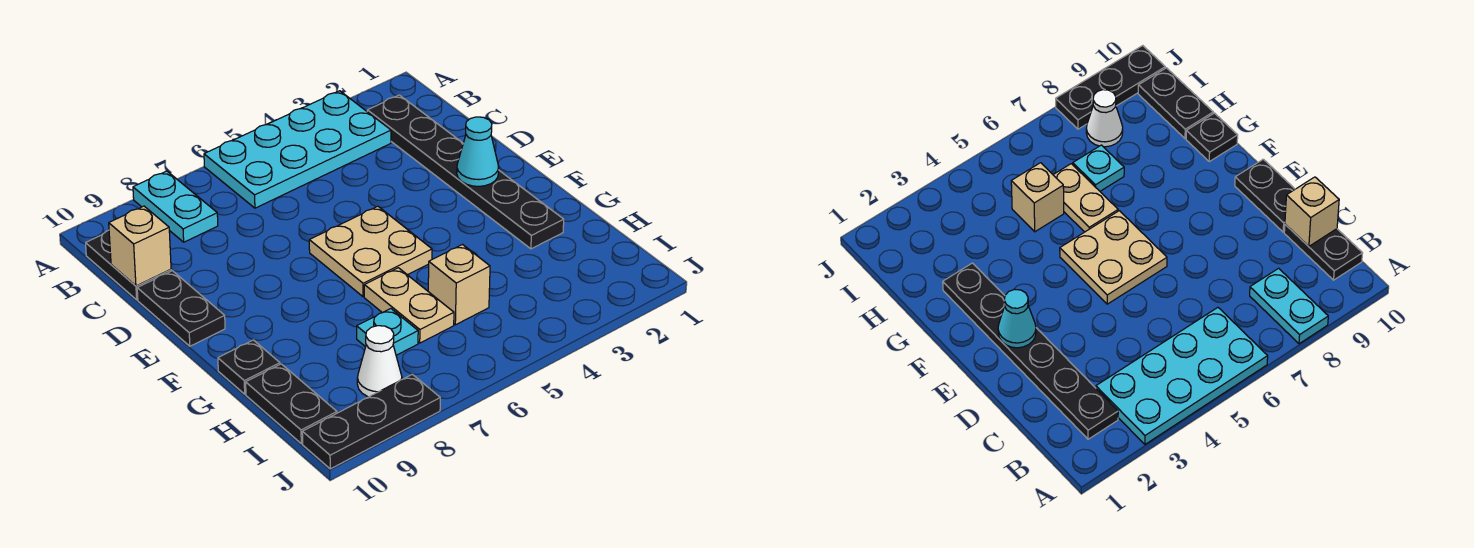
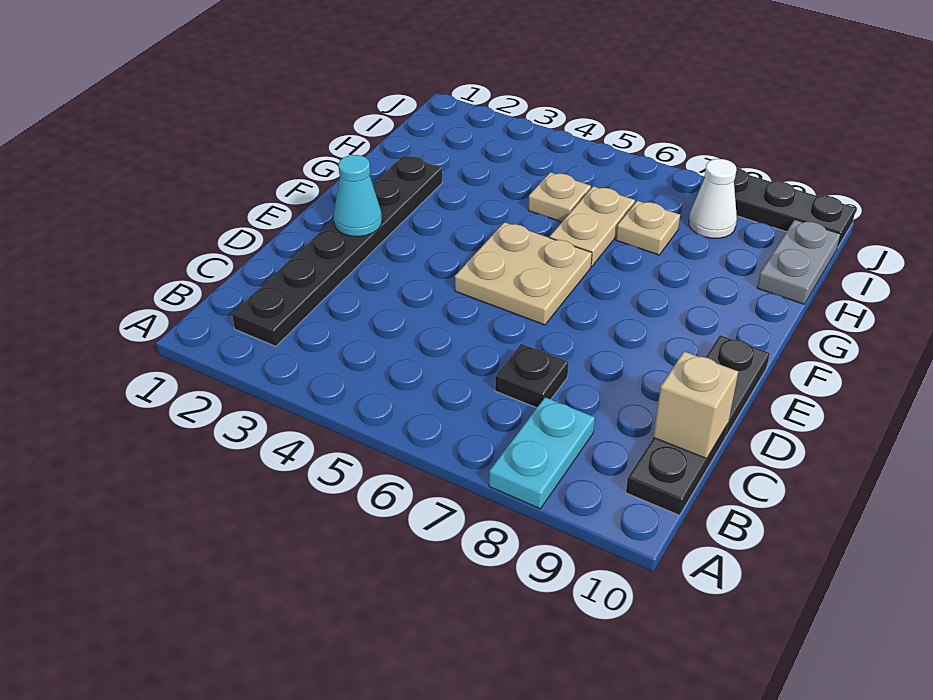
cyan plate A3:B6 level 1 -> none
black plate G10 level 1 -> black plate C7 level 1
tan brick H5 level 1 -> tan plate H5 level 1
cyan plate H7 level 1 -> tan plate H7 level 1
black plate H10:I10 level 1 -> grey plate H10:I10 level 1

